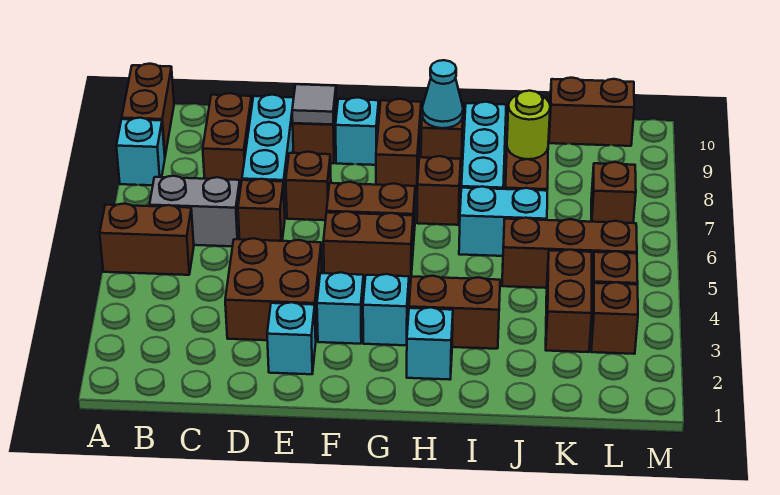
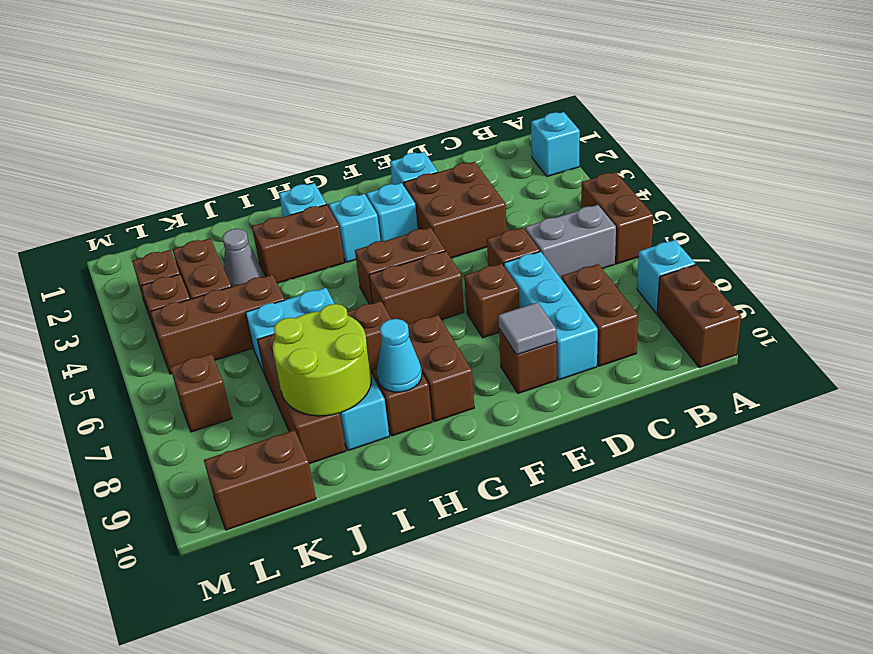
brown brick A5:B5 level 1 -> brown brick A5:A6 level 1
cyan brick F9 level 1 -> cyan brick A2 level 1
none -> grey cone J3 level 1
lime round brick J8 level 2 -> lime round brick I8:J9 level 2

